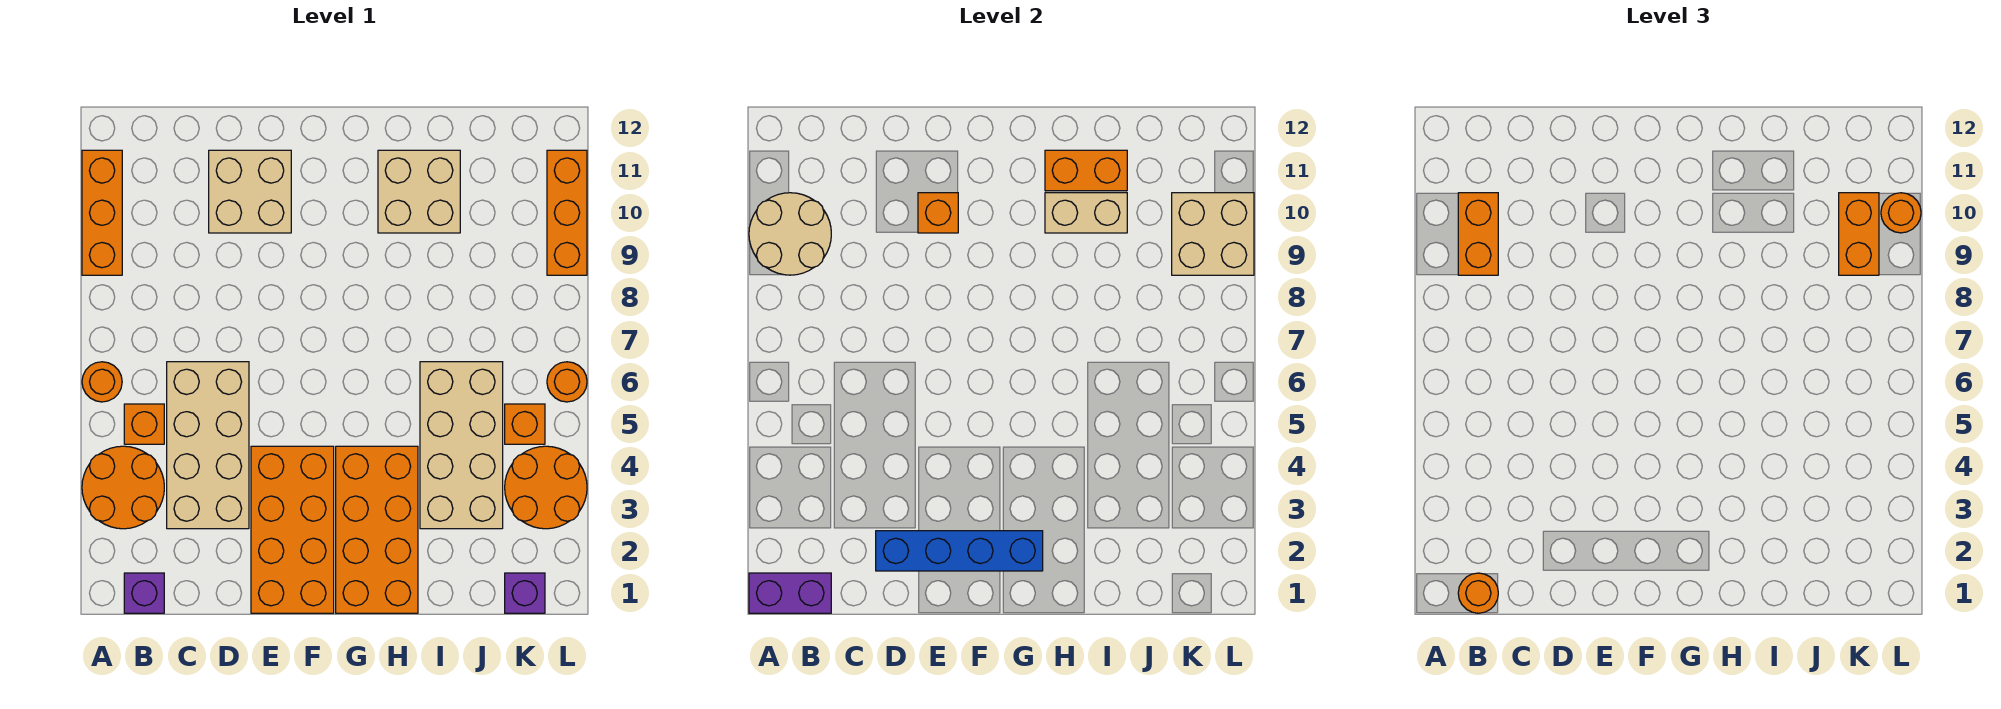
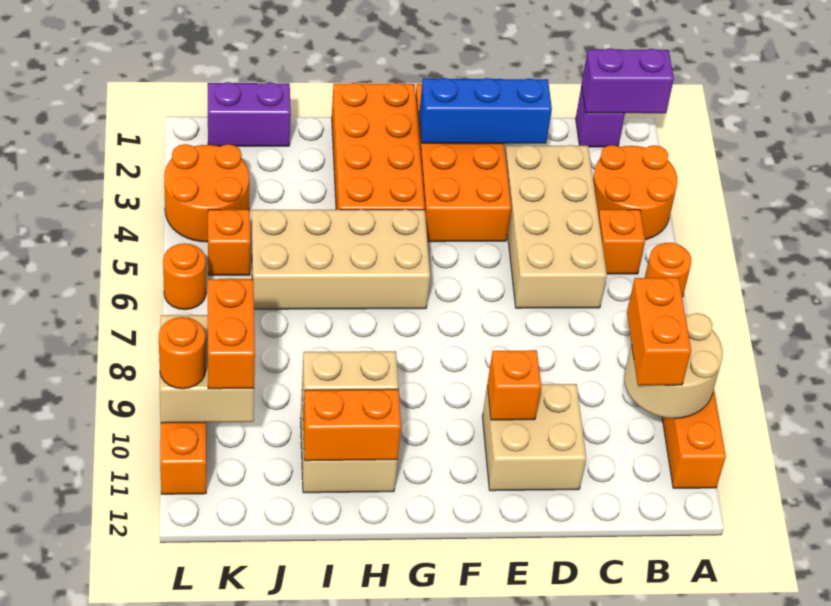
orange round brick B1 level 3 -> none
blue brick D2:G2 level 2 -> blue brick D2:F2 level 2
tan brick I3:J6 level 1 -> tan brick G5:J6 level 1
purple brick K1 level 1 -> purple brick J1:K1 level 1

